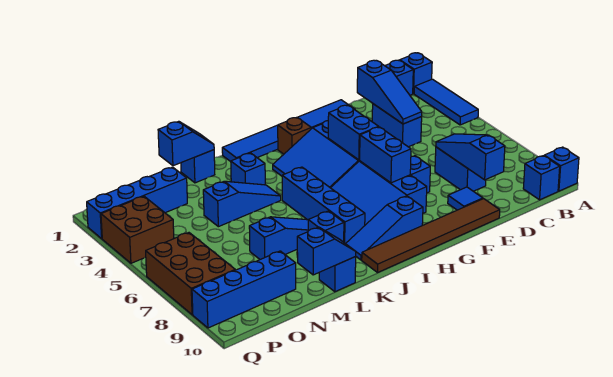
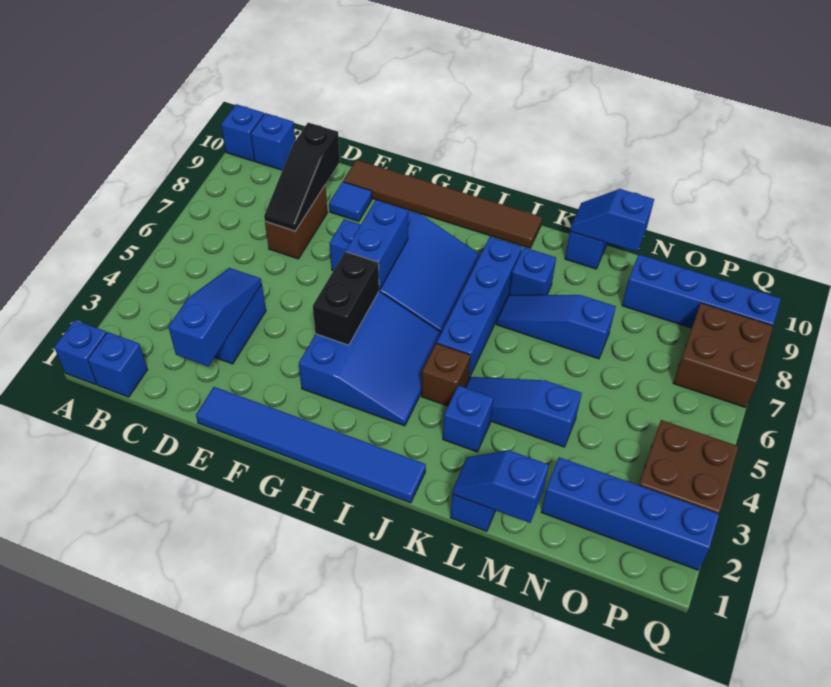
blue tile A2:A4 level 1 -> none
blue brick D7:D8 level 1 -> brown brick D7:D8 level 1
blue slope D7:D9 level 2 top 9 -> black slope D7:D9 level 2 top 9
blue brick G4:G5 level 2 -> black brick G4:G5 level 2
brown brick H2 level 1 -> brown brick J4 level 1
blue slope H9:J9 level 1 top H -> none
brown brick P6:Q8 level 1 -> brown brick P7:Q8 level 1

